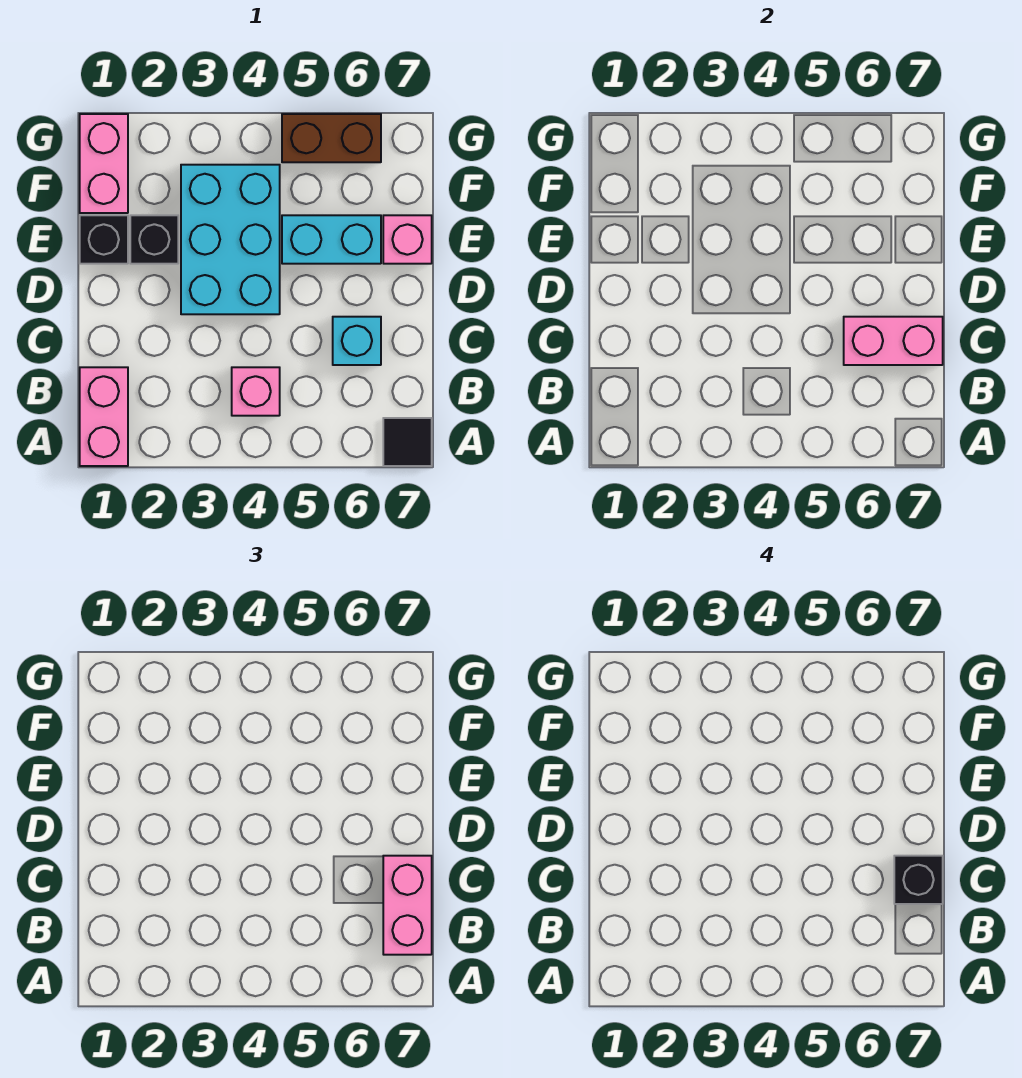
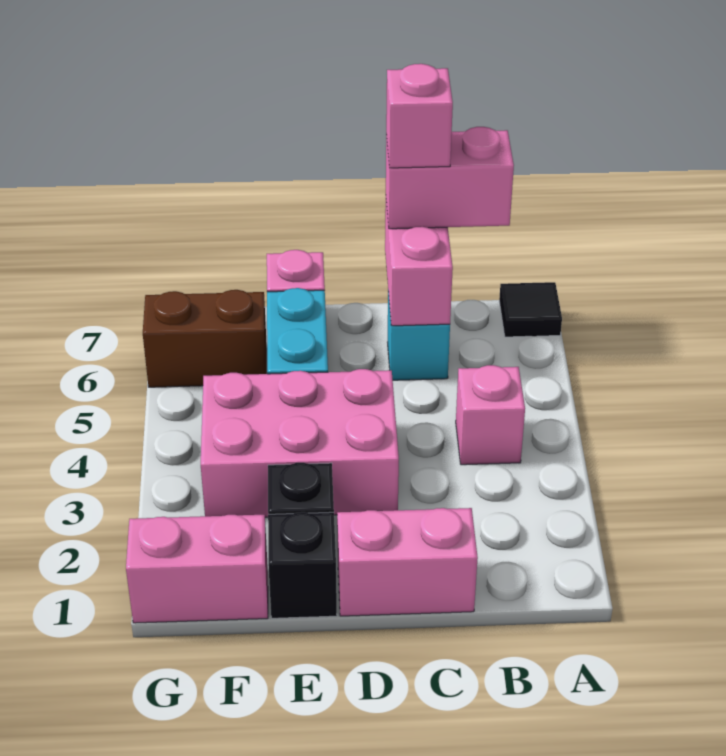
pink brick A1:B1 level 1 -> pink brick C1:D1 level 1
black brick C7 level 4 -> pink brick C7 level 4
cyan brick D3:F4 level 1 -> pink brick D3:F4 level 1
brown brick G5:G6 level 1 -> brown brick F6:G6 level 1

